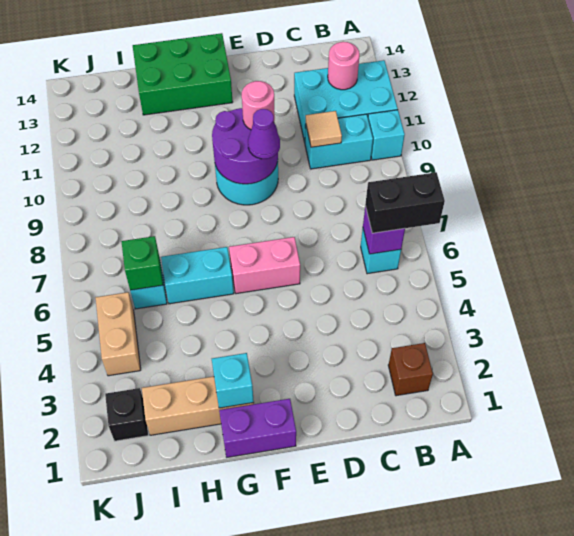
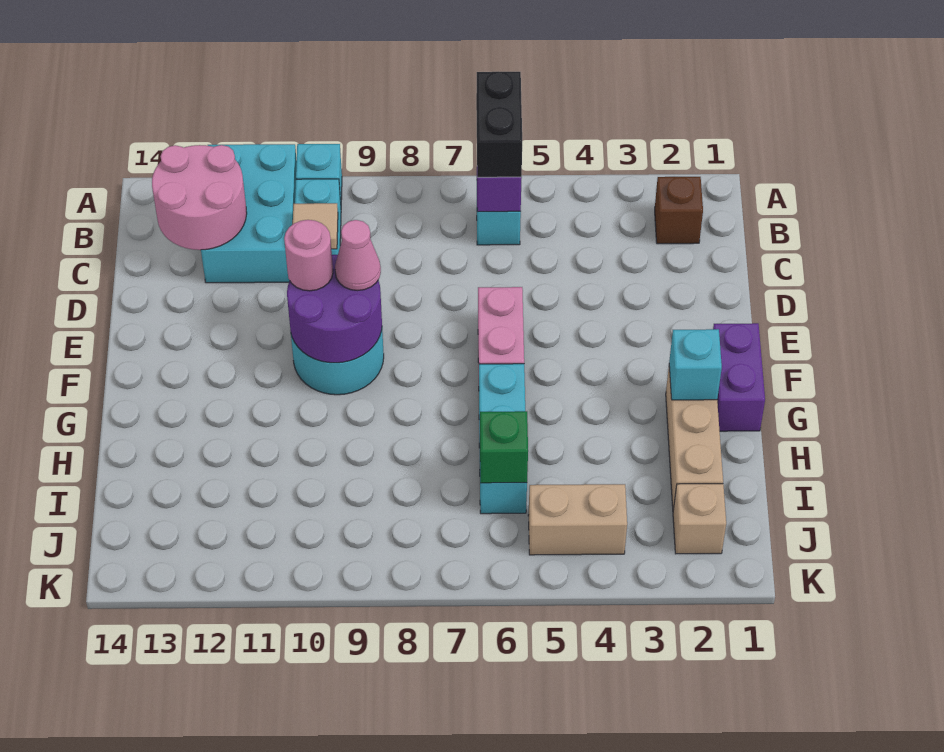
pink round brick B12 level 2 -> pink round brick B12:C13 level 2
purple cone E9 level 3 -> pink cone E9 level 3
green brick F13:H14 level 1 -> none
black brick J2 level 1 -> tan brick J2 level 1

